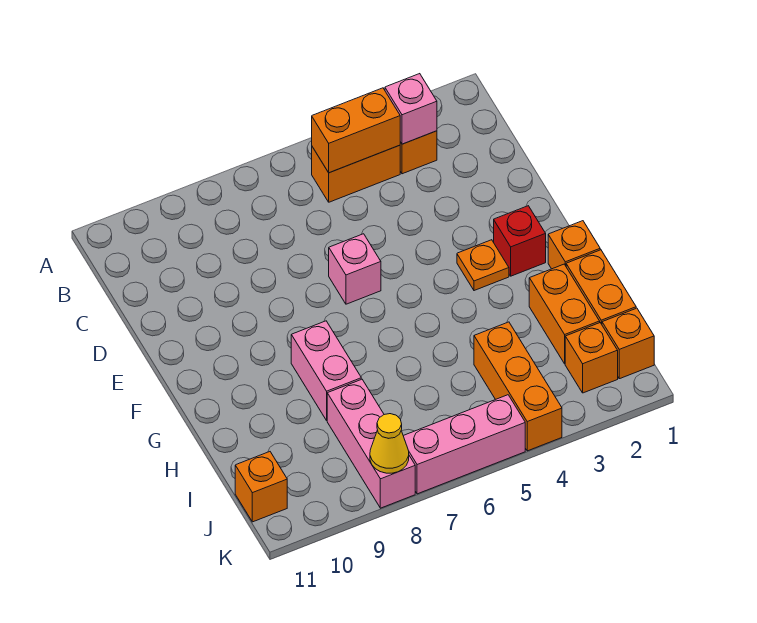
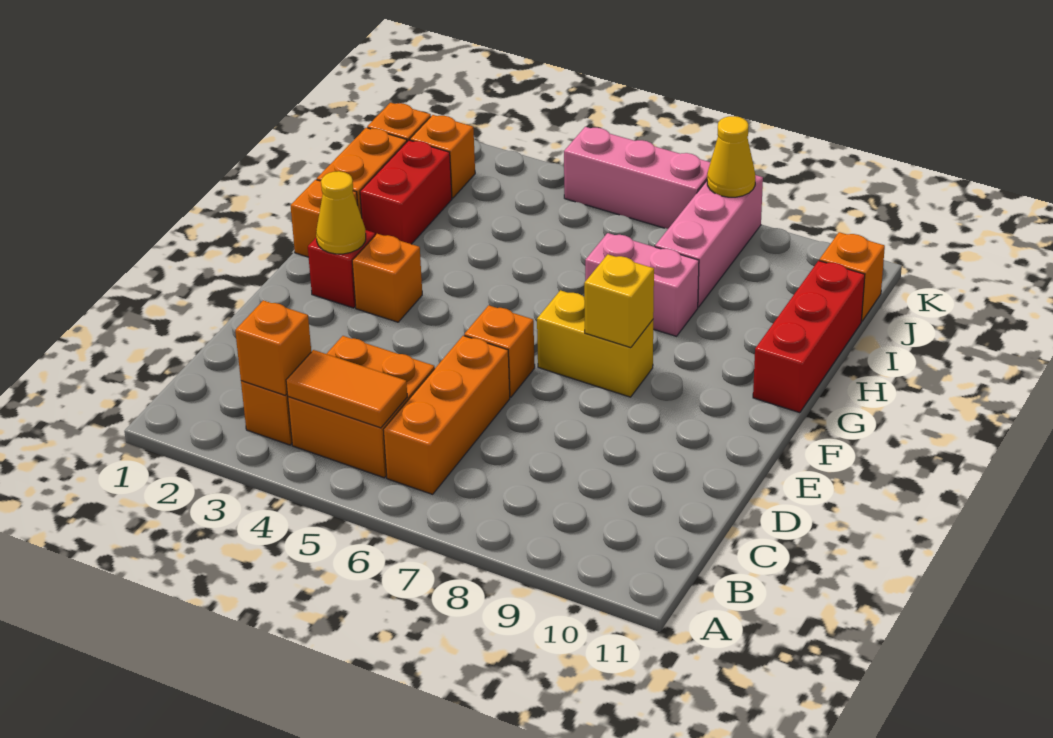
pink brick B3 level 2 -> orange brick B3 level 2
orange brick B4:B5 level 1 -> orange brick B4:C5 level 1
orange brick B4:B5 level 2 -> orange tile B4:B5 level 2
pink brick E6 level 1 -> orange brick E6 level 1
none -> yellow cone F2 level 2
orange plate F3 level 1 -> orange brick F3 level 1
none -> yellow brick F7:F8 level 1
none -> yellow brick F8 level 2
pink brick G8:H8 level 1 -> pink brick H7:H8 level 1
none -> red brick G11:I11 level 1
orange brick H2:I2 level 1 -> red brick H2:I2 level 1
orange brick I4:K4 level 1 -> orange brick B6:D6 level 1

